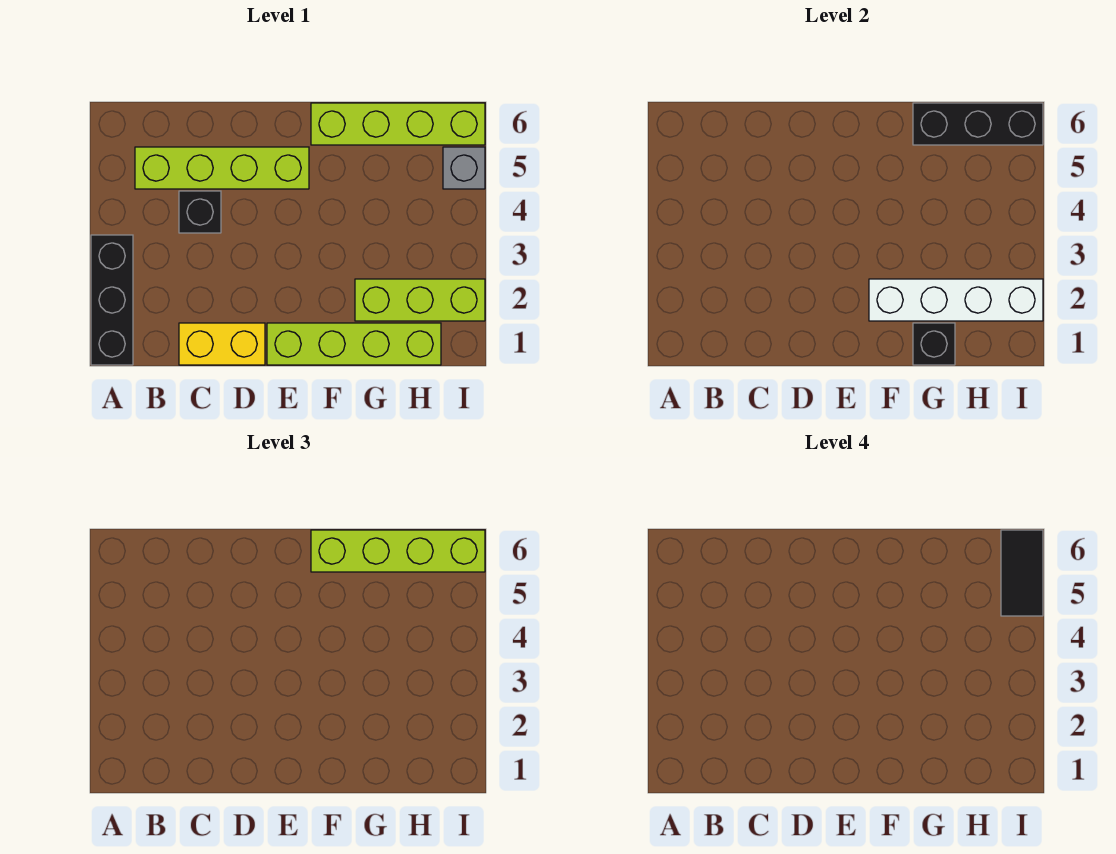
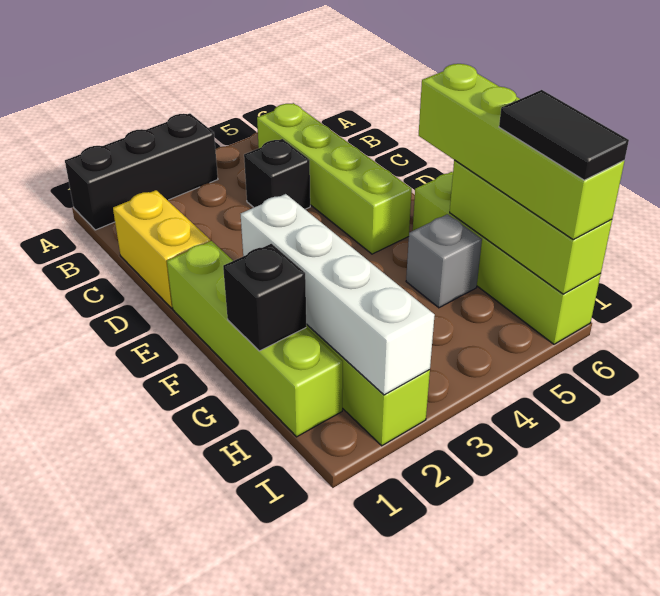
black brick G6:I6 level 2 -> lime brick G6:I6 level 2
grey brick I5 level 1 -> grey brick G5 level 1
black tile I5:I6 level 4 -> black tile H6:I6 level 4

